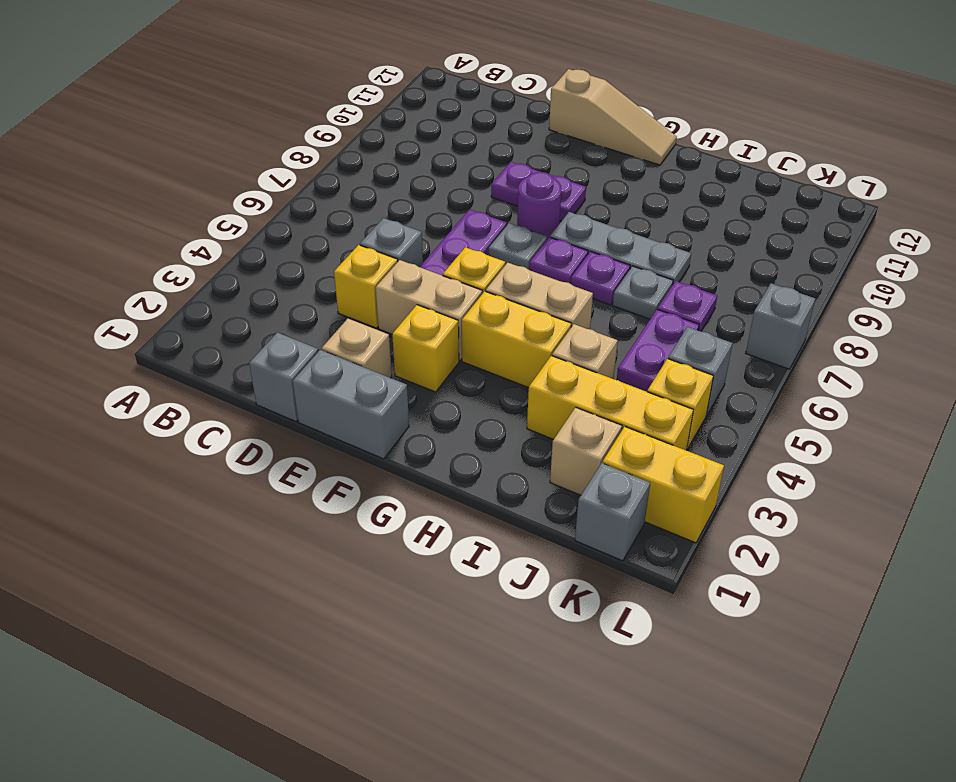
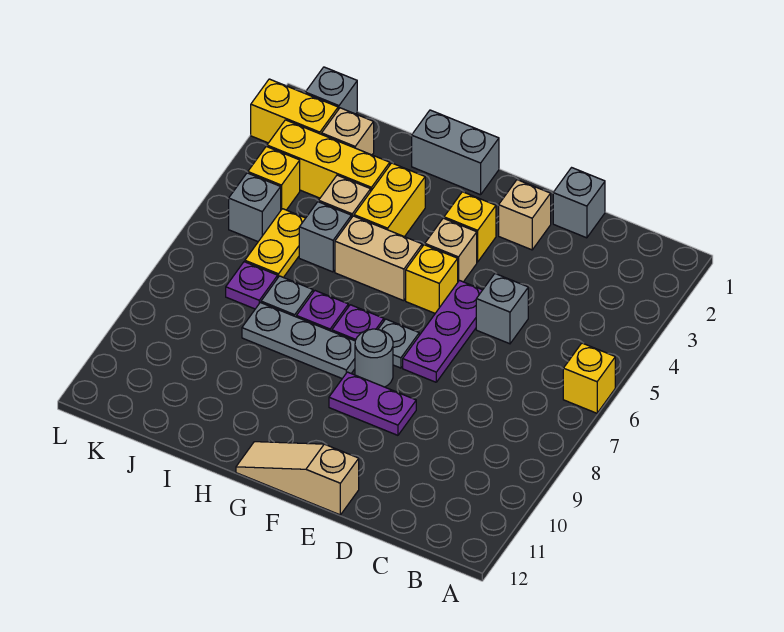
yellow brick D4 level 1 -> yellow brick A6 level 1
grey brick E1:F1 level 1 -> grey brick G1:H1 level 1
tan brick E4:F4 level 1 -> tan brick F4 level 1
purple round brick F8 level 1 -> grey round brick F8 level 1
yellow brick G4:H4 level 1 -> yellow brick H3:H4 level 1
purple plate J5:J6 level 1 -> yellow plate J5:J6 level 1
grey brick L7 level 1 -> grey brick I5 level 1

